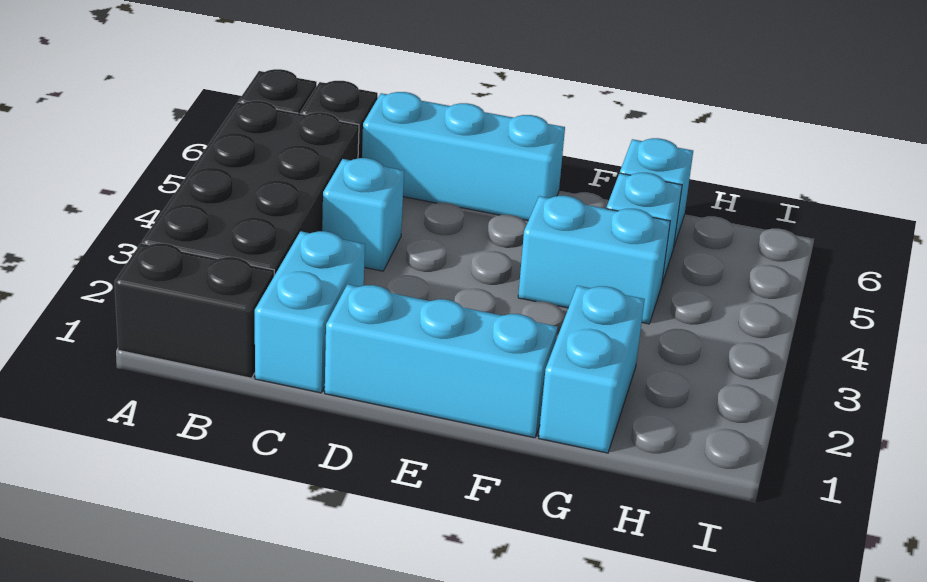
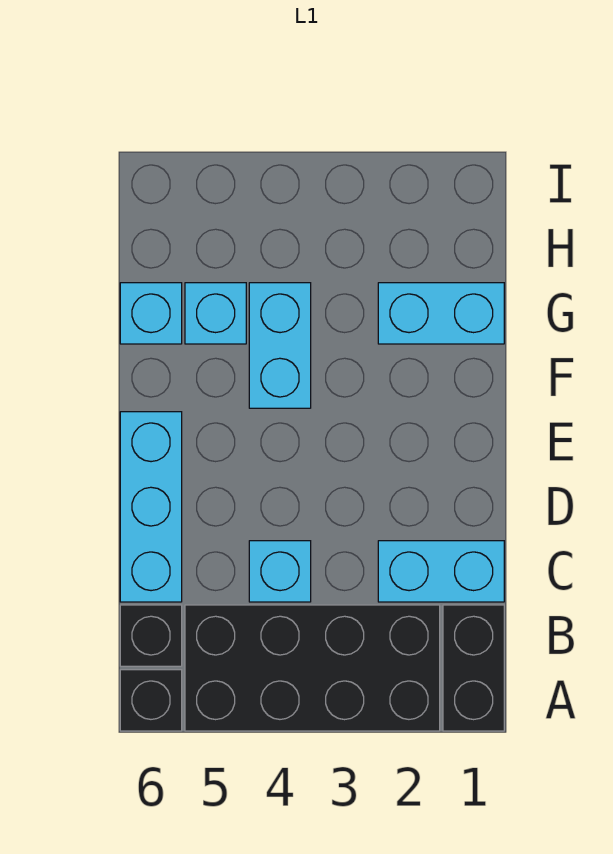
cyan brick D1:F1 level 1 -> none

